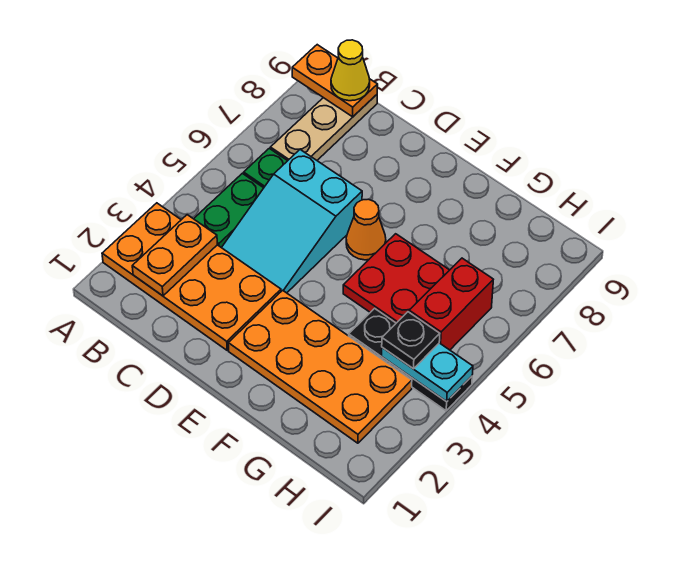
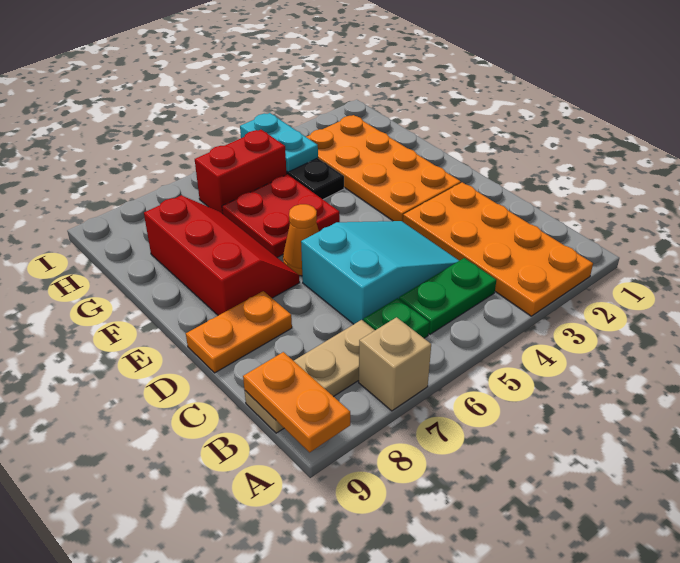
none -> tan brick A7 level 1
orange plate B2:B3 level 2 -> orange plate D8:D9 level 1
yellow cone B9 level 3 -> none
none -> red slope E7:G8 level 1 top 8
black plate H4 level 3 -> none

